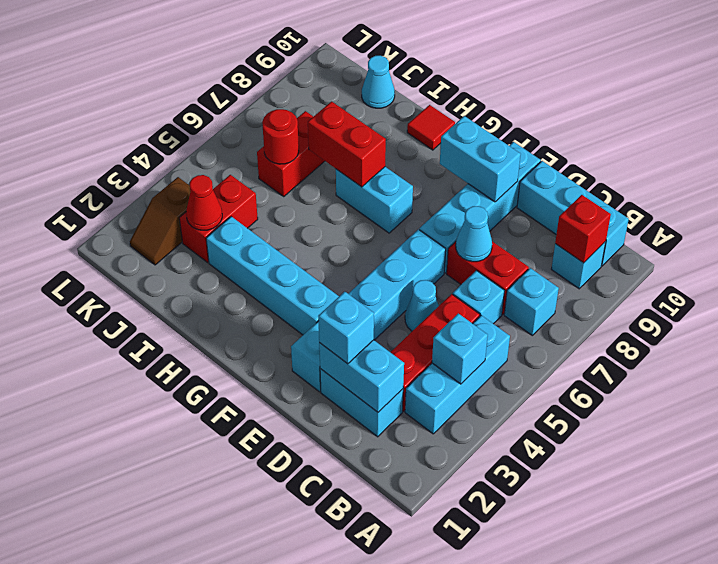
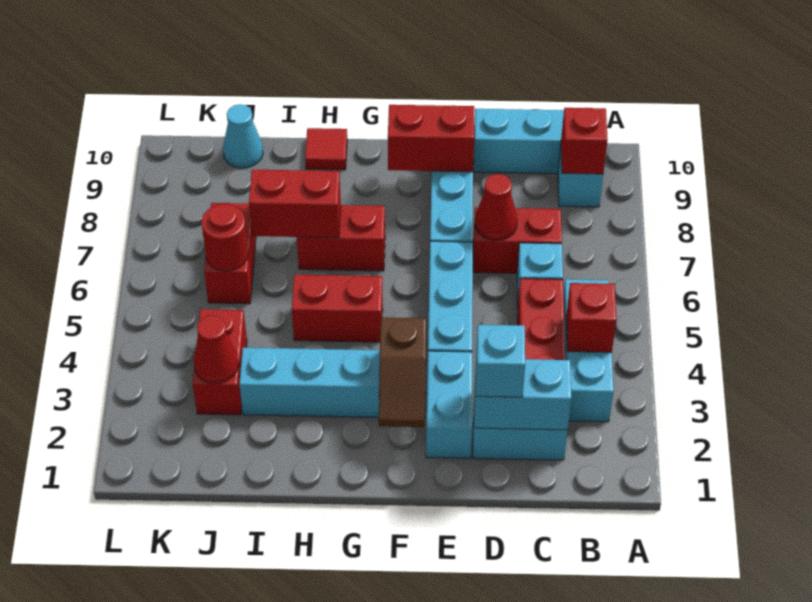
cyan brick B4 level 2 -> red brick B4 level 2
cyan brick B7 level 1 -> none
cyan cone D5 level 1 -> none
cyan cone D7 level 2 -> red cone D7 level 2
cyan brick E9:F9 level 2 -> red brick E9:F9 level 2
none -> red brick G5:H5 level 1
cyan brick G7:H7 level 1 -> red brick G7:H7 level 1
brown slope K2:K3 level 1 top 3 -> brown slope F2:F3 level 2 top 3

